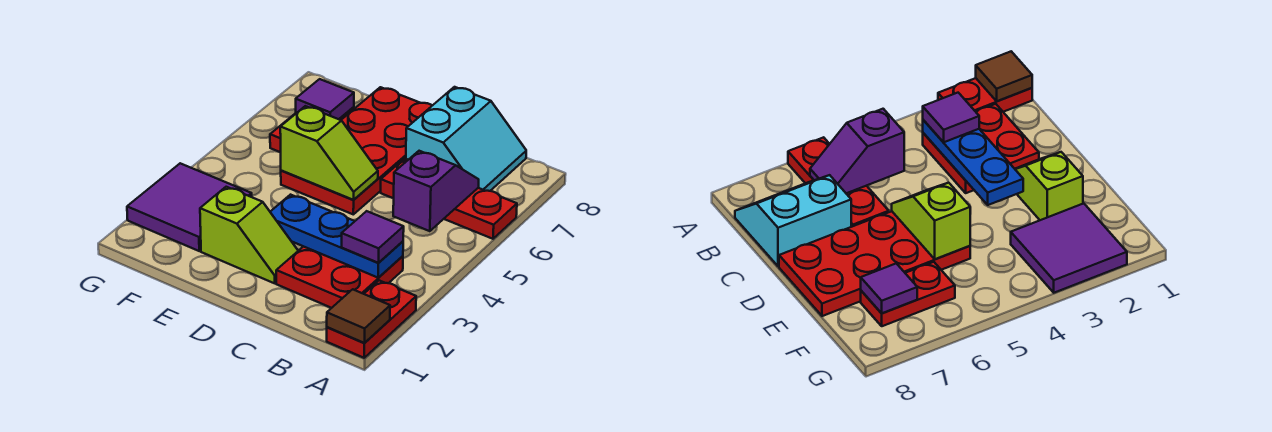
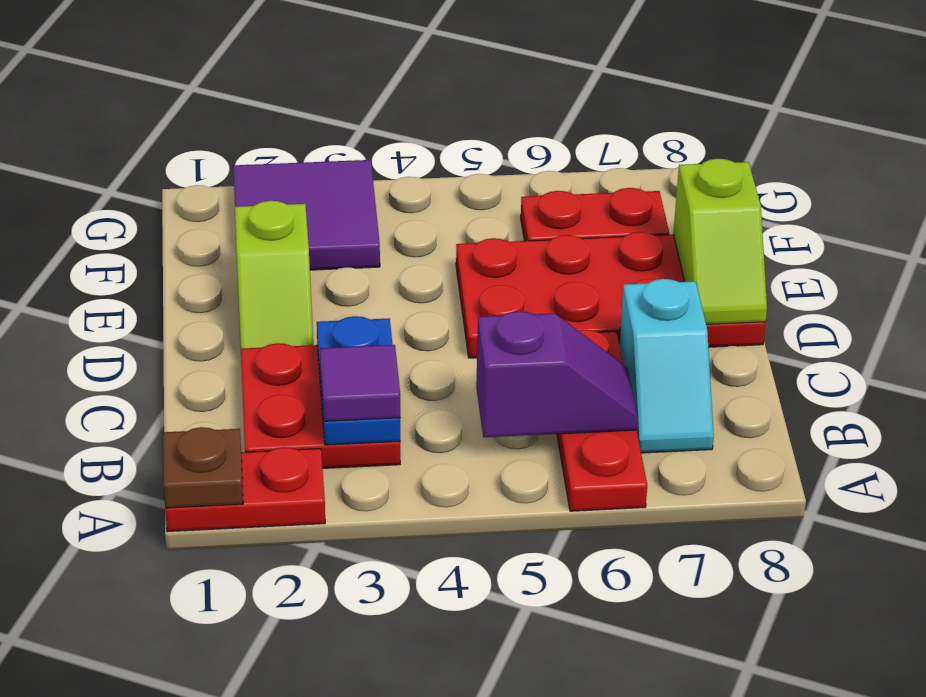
brown tile A1 level 2 -> brown plate A1 level 2
blue plate B3:D3 level 2 -> blue plate B3:C3 level 2
cyan slope B7:C8 level 1 top C -> cyan slope B7:C7 level 1 top C
lime slope D5:E5 level 2 top E -> lime slope D8:E8 level 2 top E
purple tile F7 level 2 -> none

